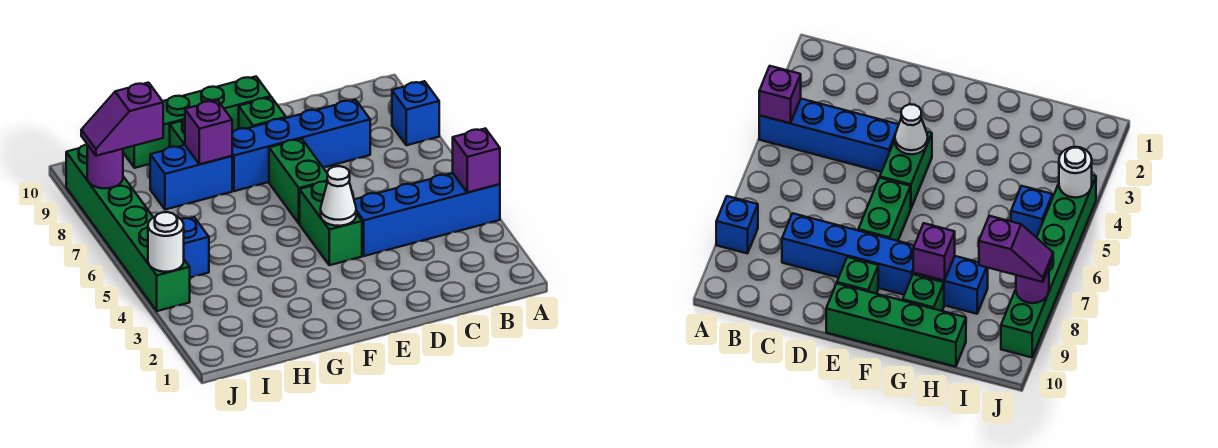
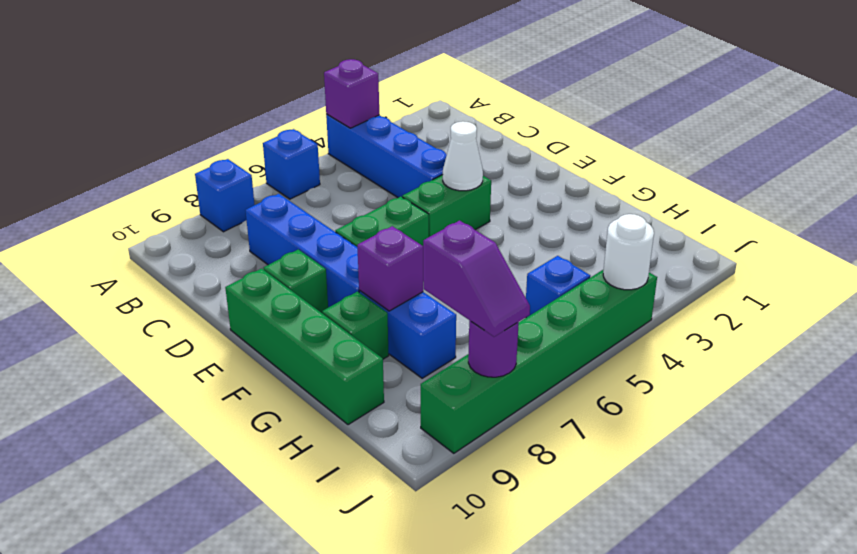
none -> blue brick A6 level 1

